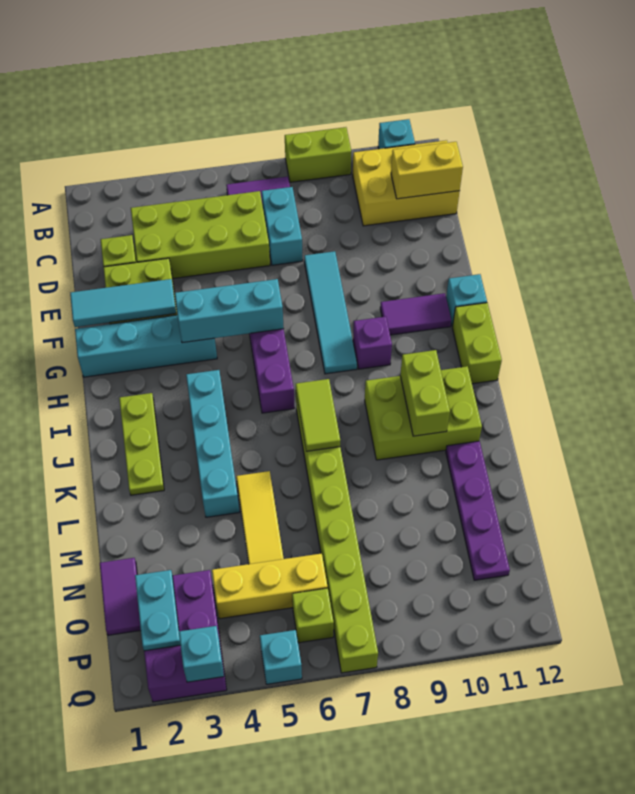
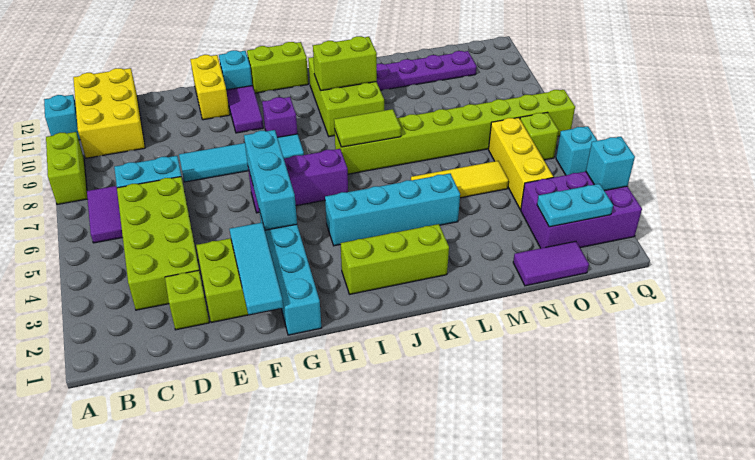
yellow brick C11:C12 level 2 -> yellow brick F11:F12 level 1
lime plate I2:K2 level 1 -> lime brick I2:K2 level 1

